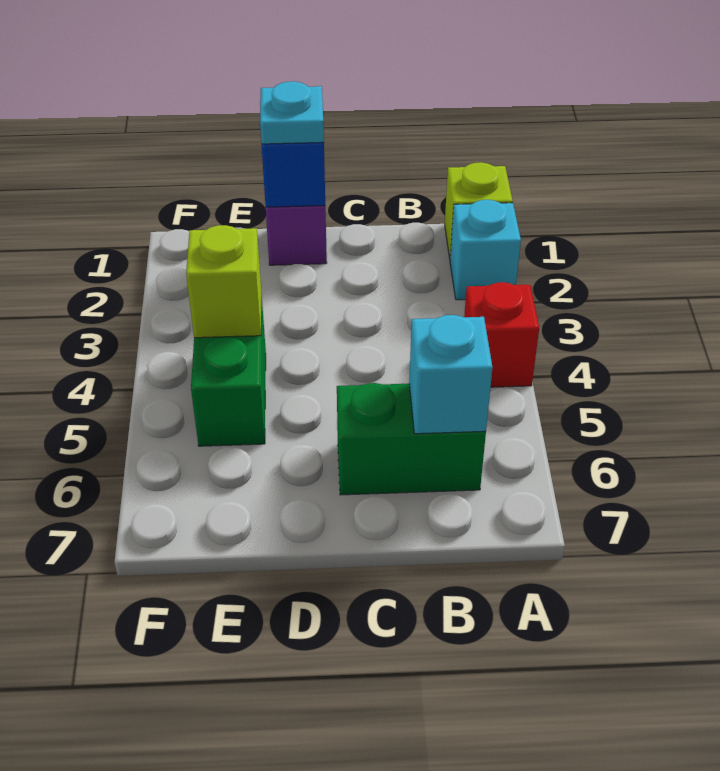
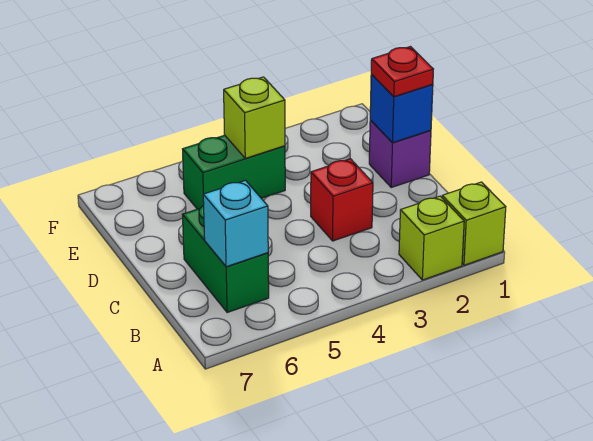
cyan brick A2 level 1 -> lime brick A2 level 1
red brick A4 level 1 -> red brick C3 level 1
cyan plate D1 level 3 -> red plate D1 level 3

